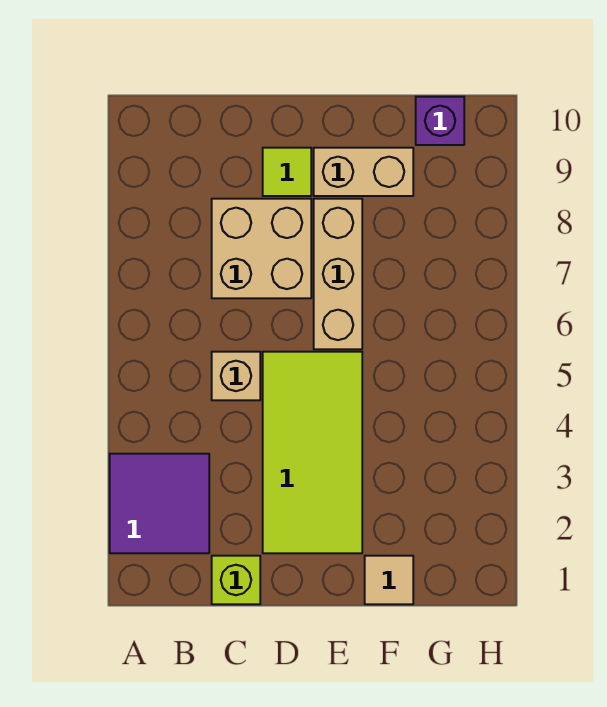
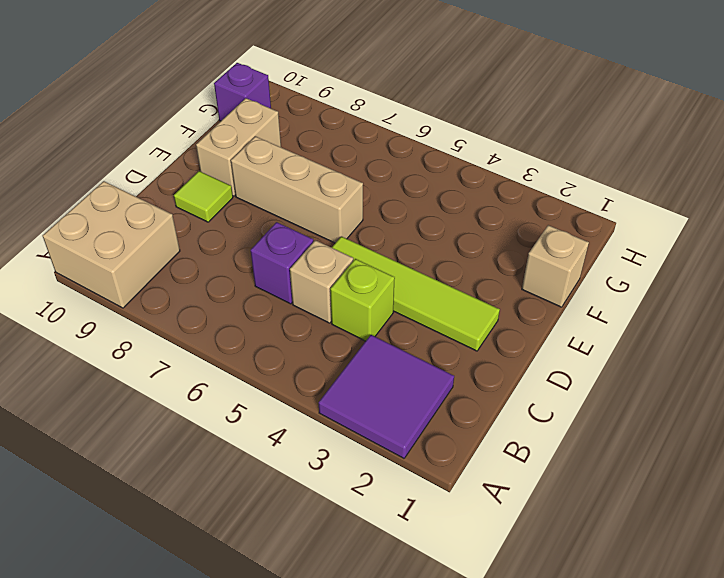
lime brick C1 level 1 -> lime brick C4 level 1
none -> purple brick C6 level 1
tan brick C7:D8 level 1 -> tan brick A9:B10 level 1
lime tile D2:E5 level 1 -> lime tile D2:D5 level 1
tan tile F1 level 1 -> tan brick F1 level 1

